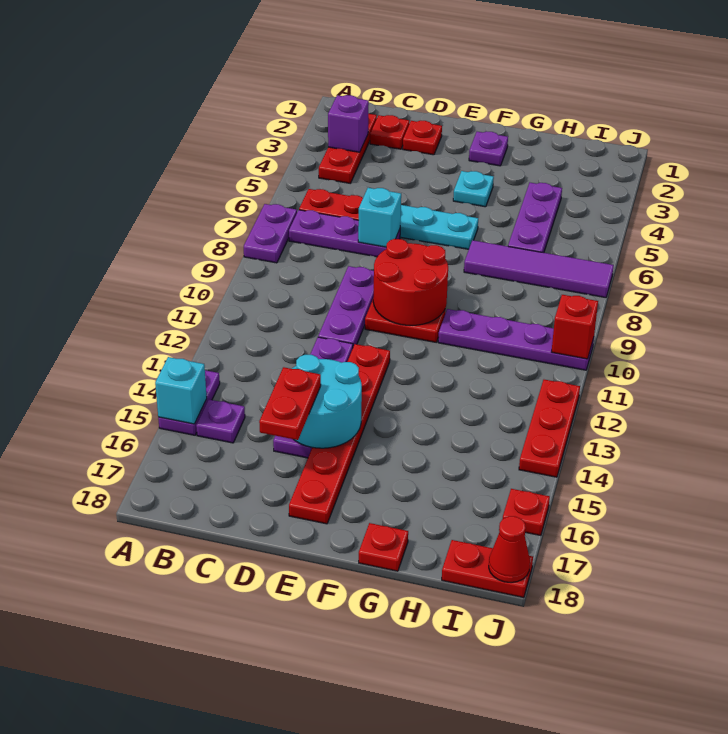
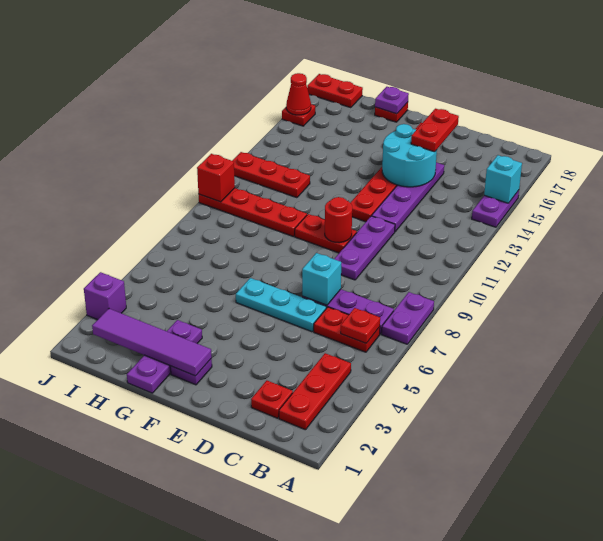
purple brick B3 level 2 -> purple brick J3 level 1
purple plate B15 level 1 -> purple plate G18 level 2
red plate D2 level 1 -> red plate B6 level 2
red round brick E9:F10 level 2 -> red round brick E10 level 2
cyan plate F4 level 1 -> none
purple tile G7:J7 level 1 -> purple tile F2:I2 level 2
purple plate G10:J10 level 1 -> red plate G10:J10 level 1
purple plate H4:H6 level 1 -> purple plate G1:G3 level 1
red plate J12:J14 level 1 -> red plate H12:J12 level 1
red cone J18 level 2 -> red cone J16 level 2

